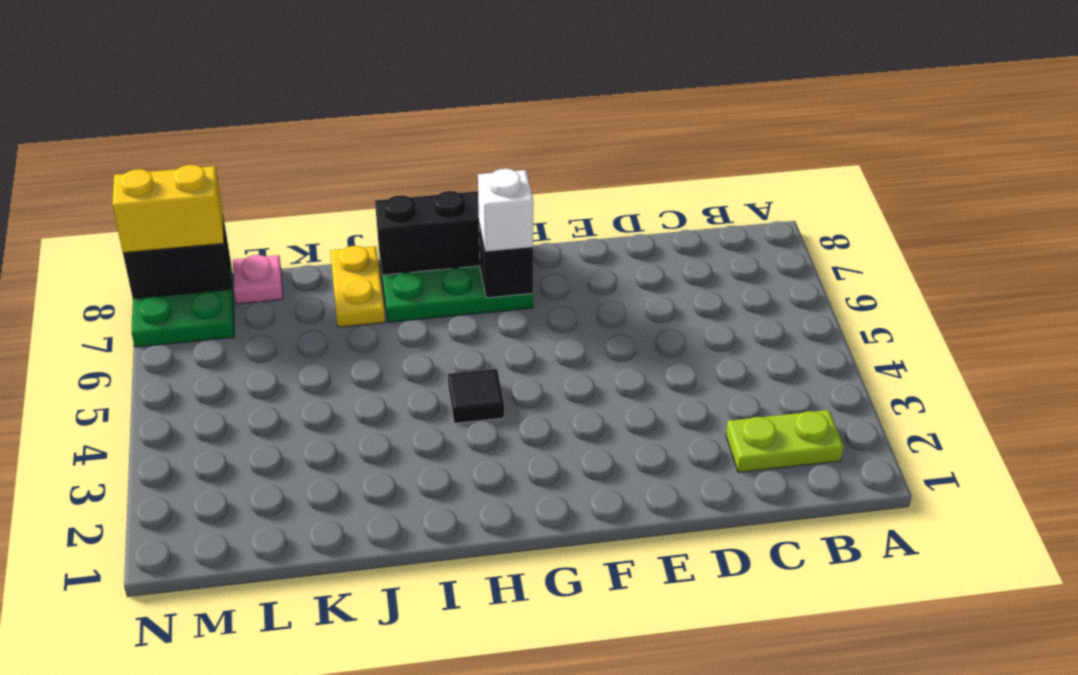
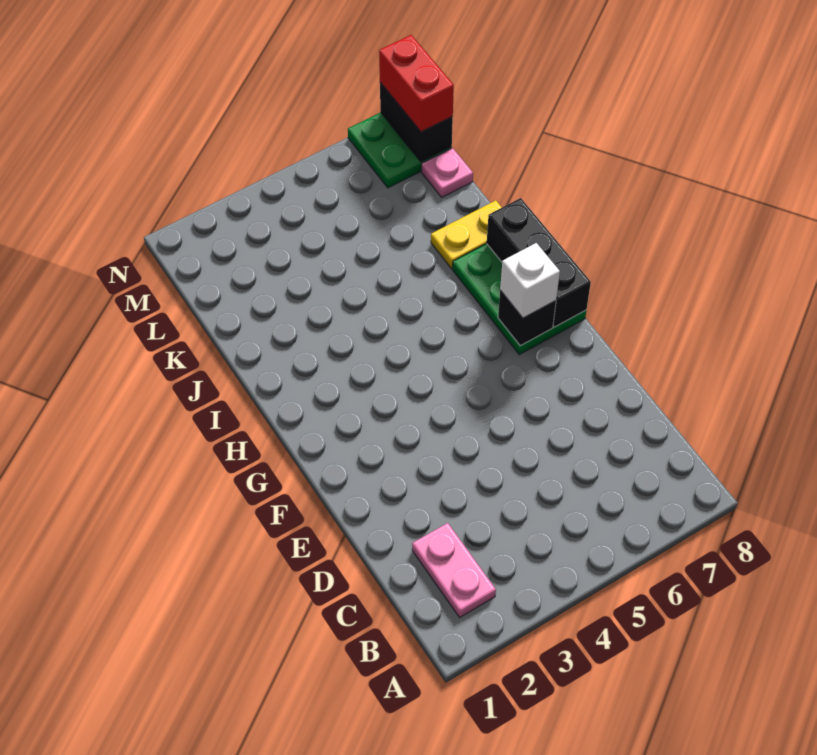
lime plate B2:C2 level 1 -> pink plate B2:C2 level 1
black tile H4 level 1 -> none
yellow brick M8:N8 level 3 -> red brick M8:N8 level 3

